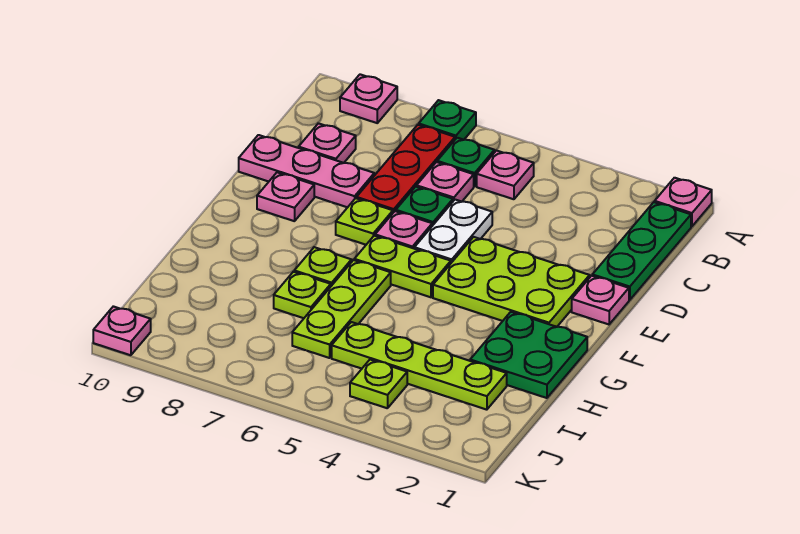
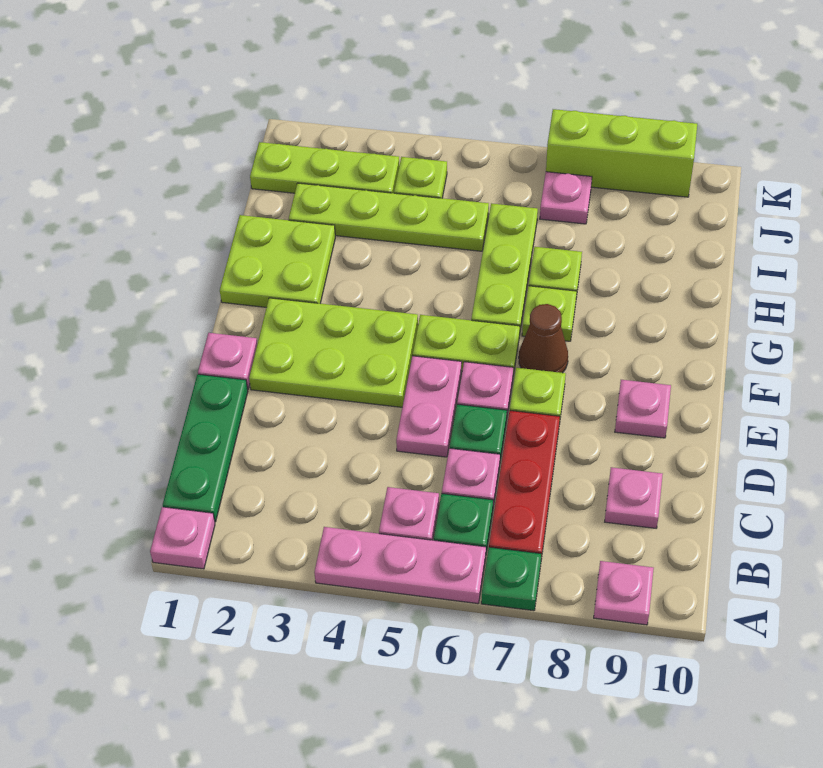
white plate D5:E5 level 1 -> pink plate D5:E5 level 1
pink plate D8:D10 level 1 -> pink plate A4:A6 level 1
none -> brown cone F7 level 1
green plate G1:H2 level 1 -> lime plate G1:H2 level 1
none -> lime plate J1:J3 level 1
none -> lime brick K7:K9 level 1
pink plate K10 level 1 -> pink plate J7 level 1

